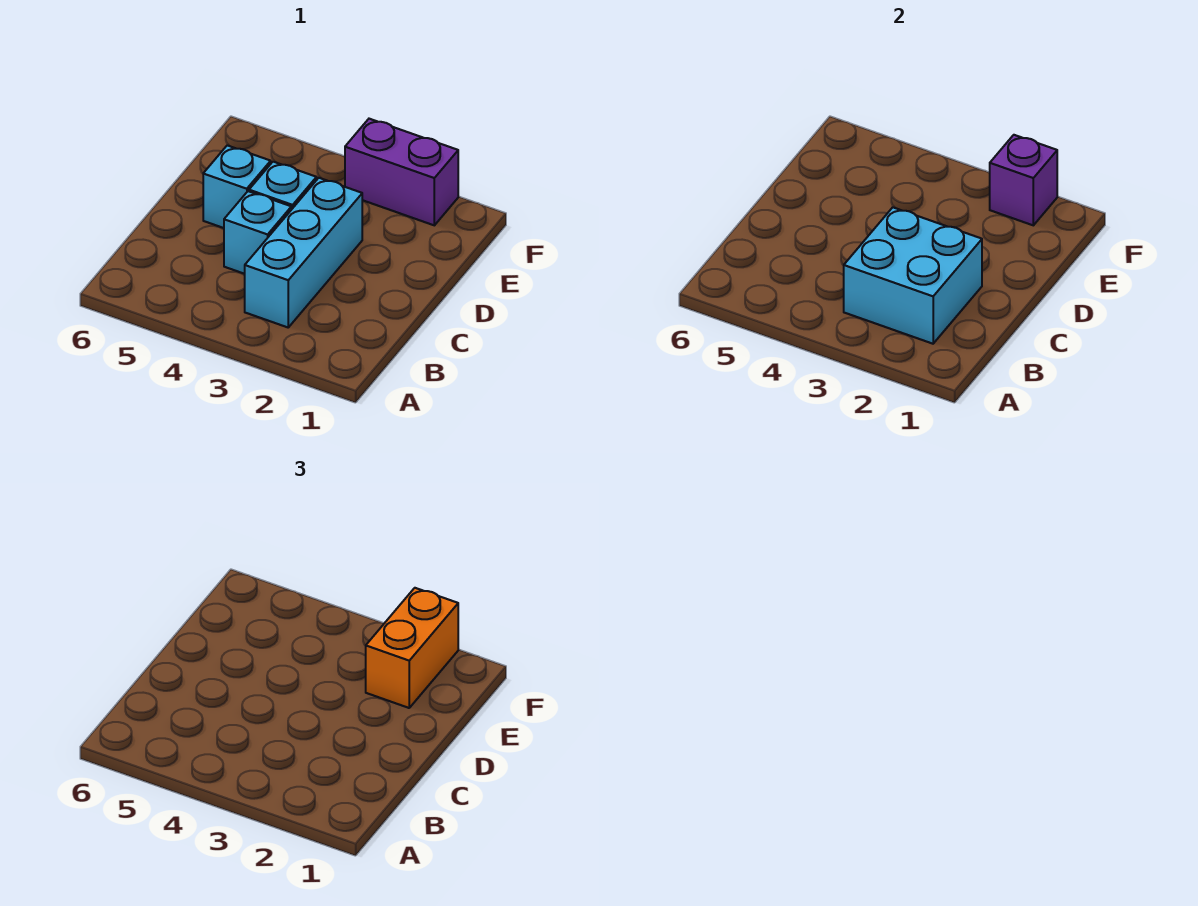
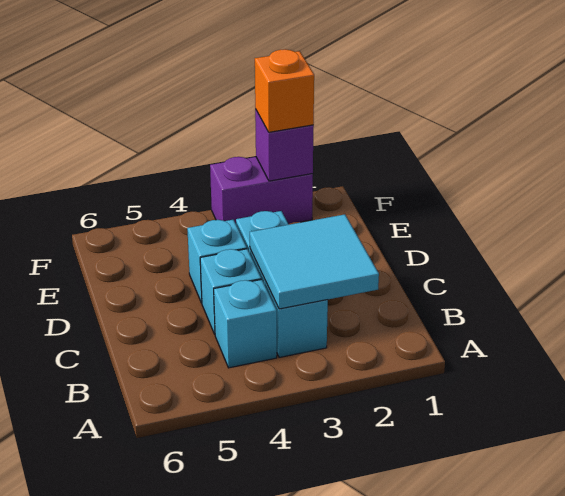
cyan brick B2:C3 level 2 -> cyan tile B2:C3 level 2
cyan brick D5 level 1 -> cyan brick B4 level 1
orange brick E2:F2 level 3 -> orange brick F2 level 3

